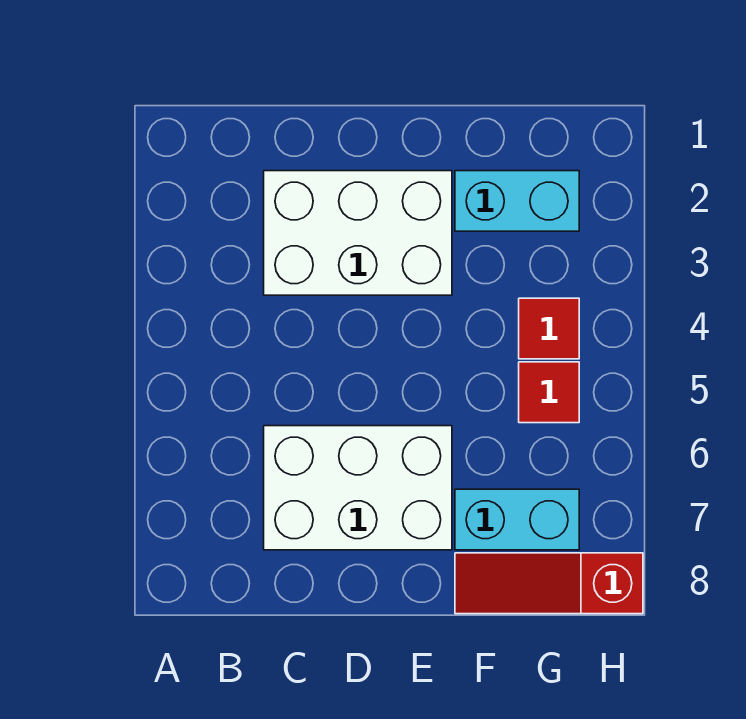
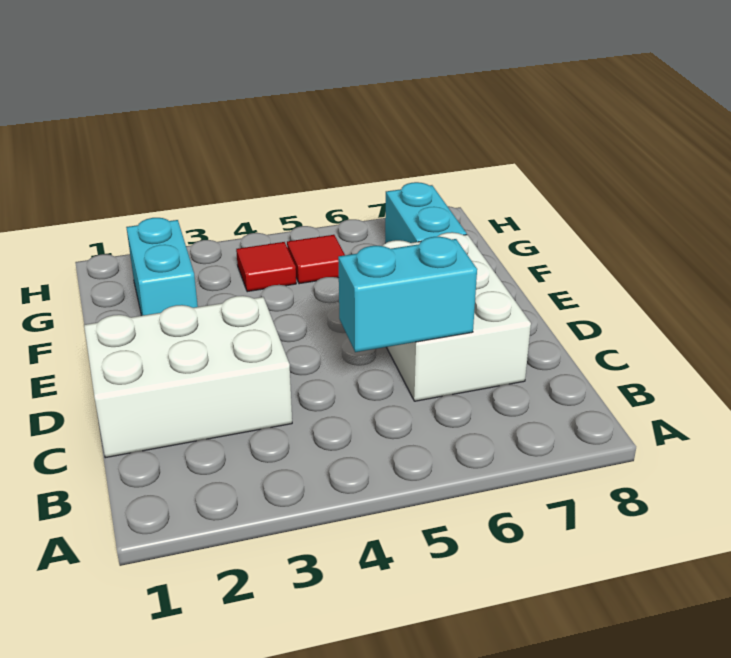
white brick C2:E3 level 1 -> white brick C1:D3 level 1
none -> cyan brick C5:C6 level 2
red slope F8:H8 level 1 top H -> none

